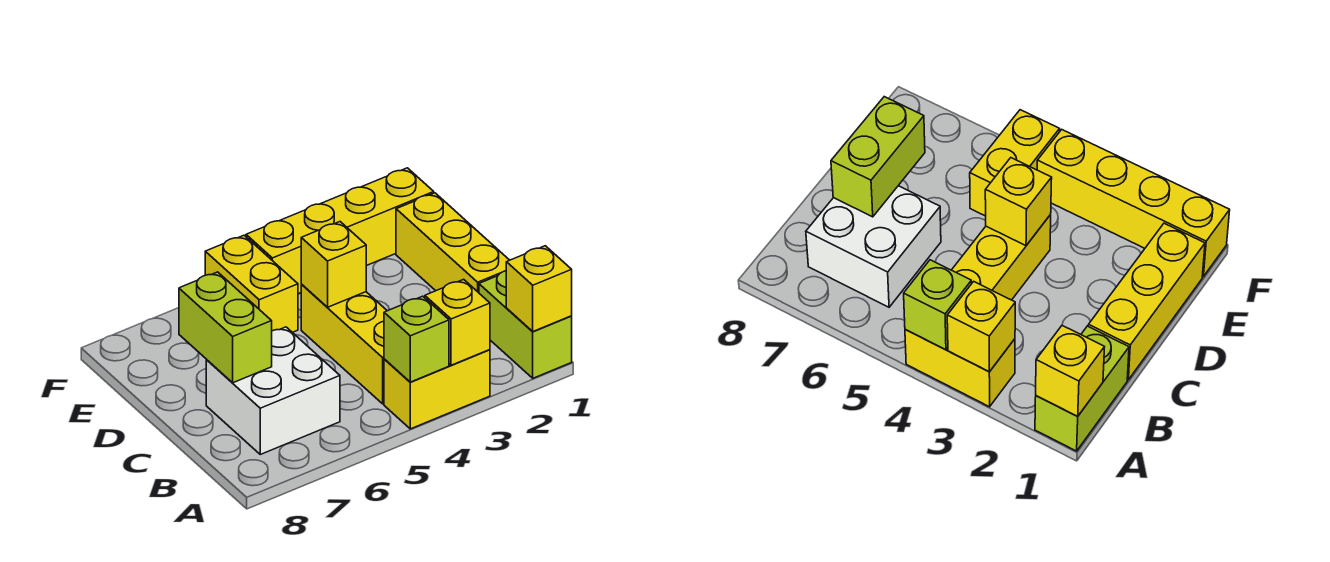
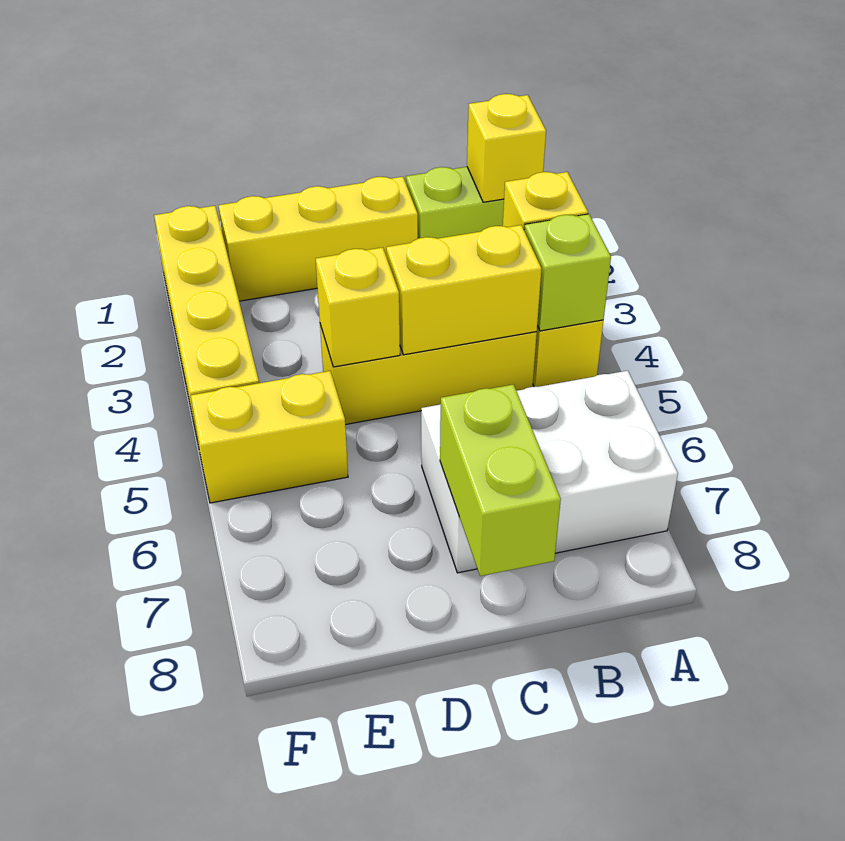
none -> yellow brick B4:C4 level 2
white brick B6:C7 level 1 -> white brick A6:C7 level 1
lime brick C7:D7 level 2 -> lime brick C7:C8 level 2

